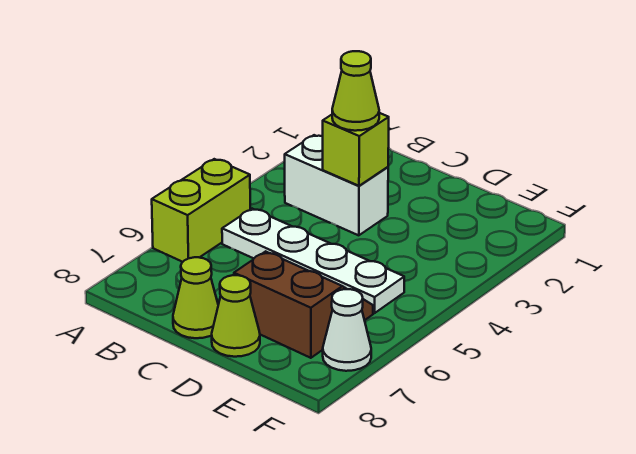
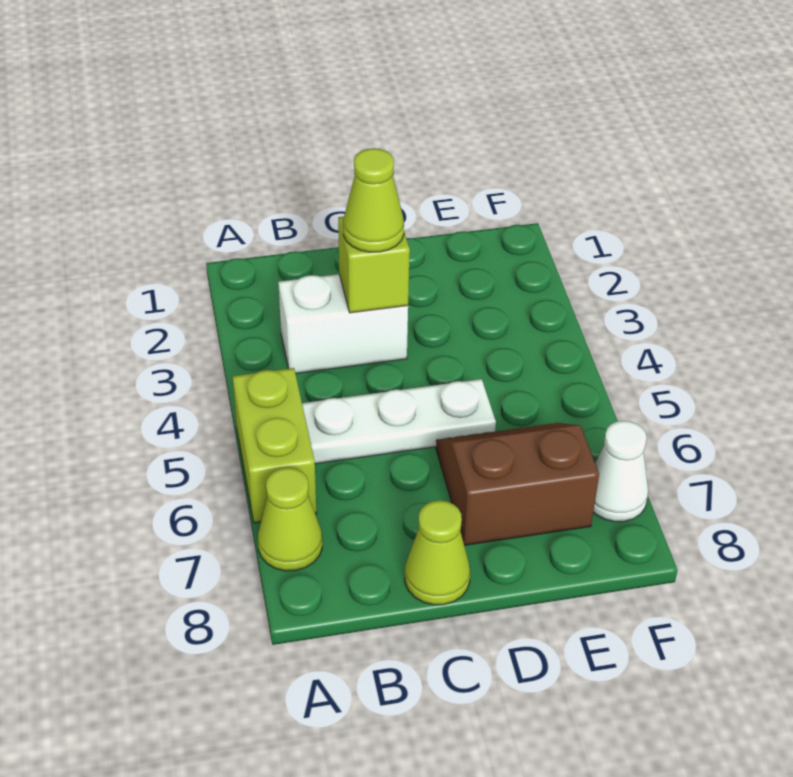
white plate B5:E5 level 1 -> white plate B5:D5 level 1
lime cone D8 level 1 -> lime cone A7 level 1

